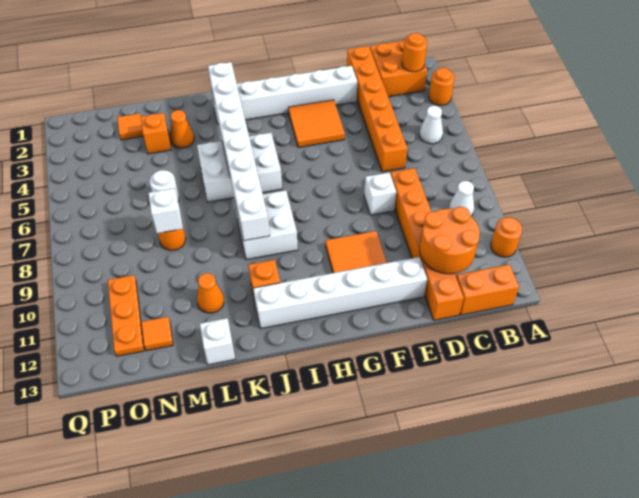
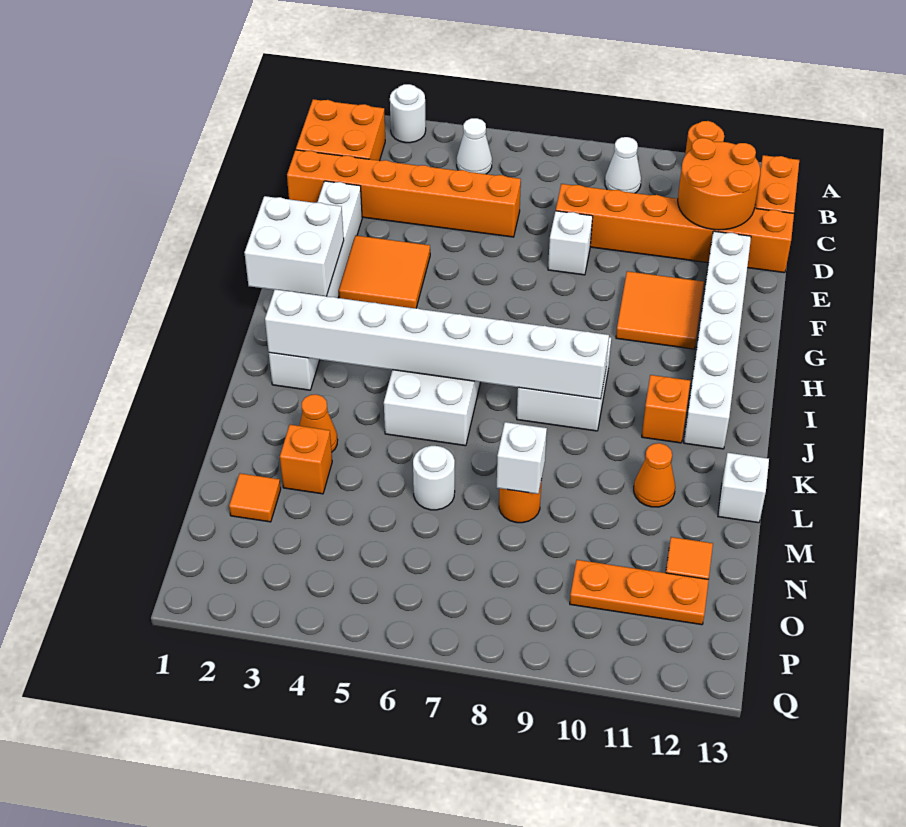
orange round brick A3 level 1 -> white round brick A3 level 1
orange round brick B2 level 2 -> none
none -> white brick G1:H2 level 2

